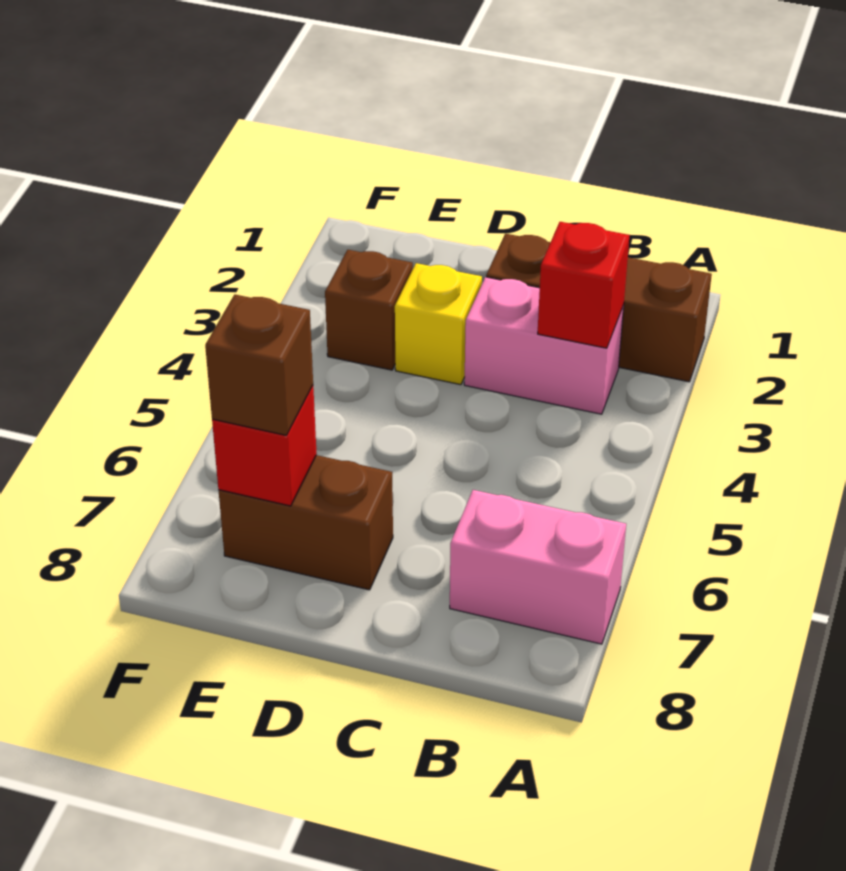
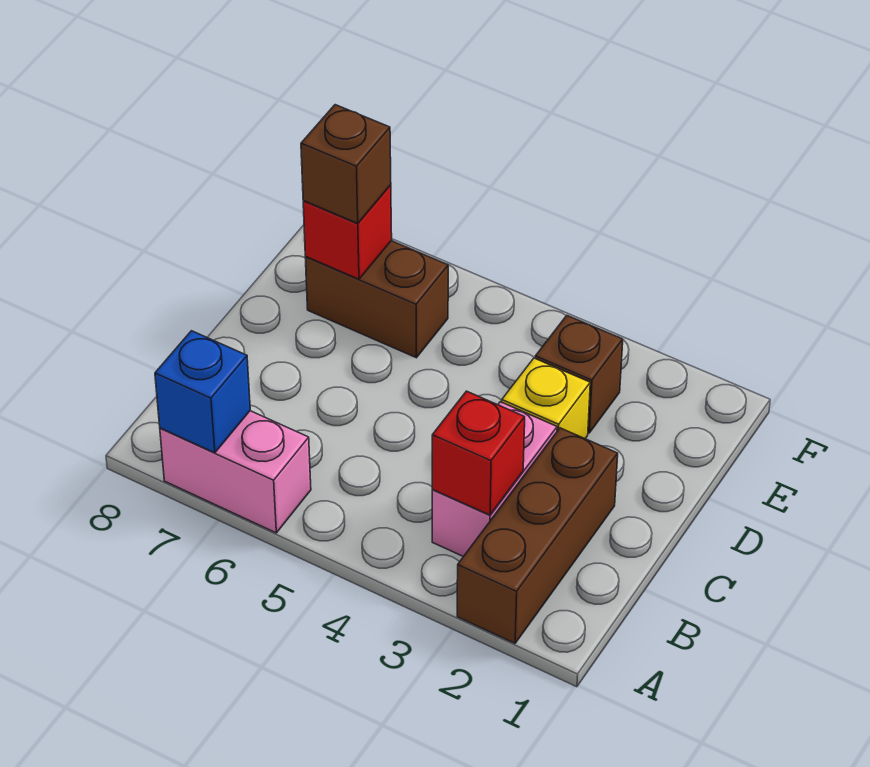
pink brick A7:B7 level 1 -> pink brick A6:A7 level 1
none -> blue brick A7 level 2
brown brick D7:E7 level 1 -> brown brick E6:E7 level 1

